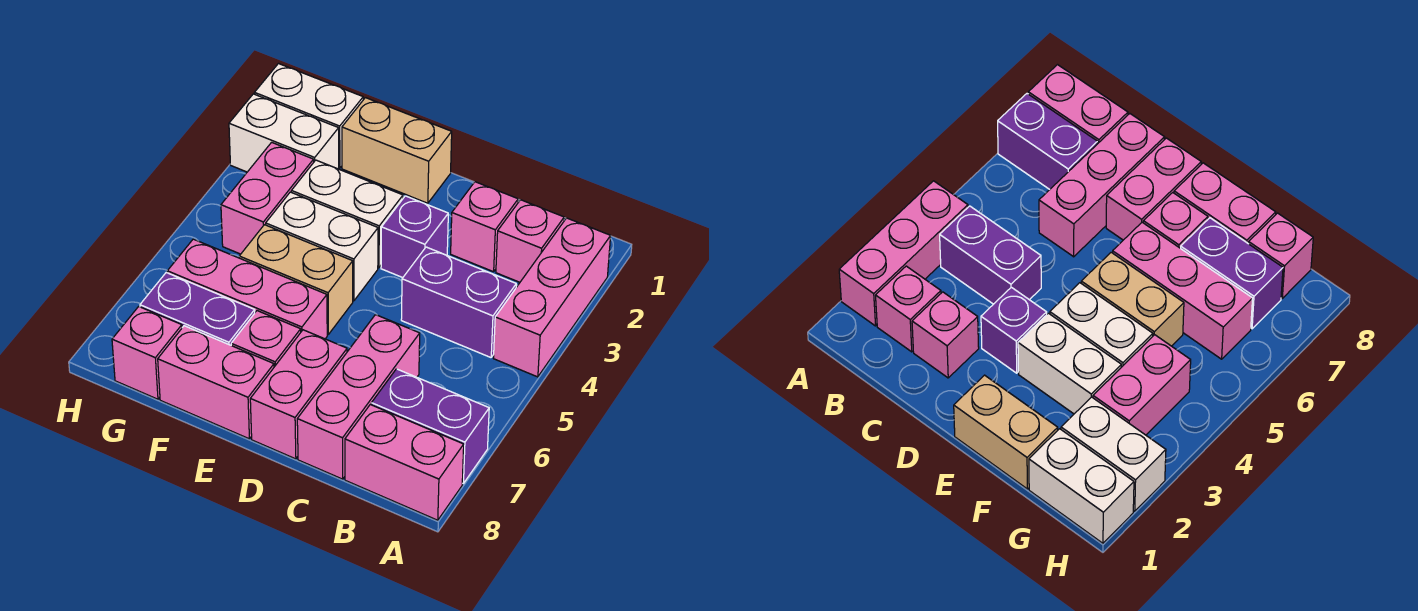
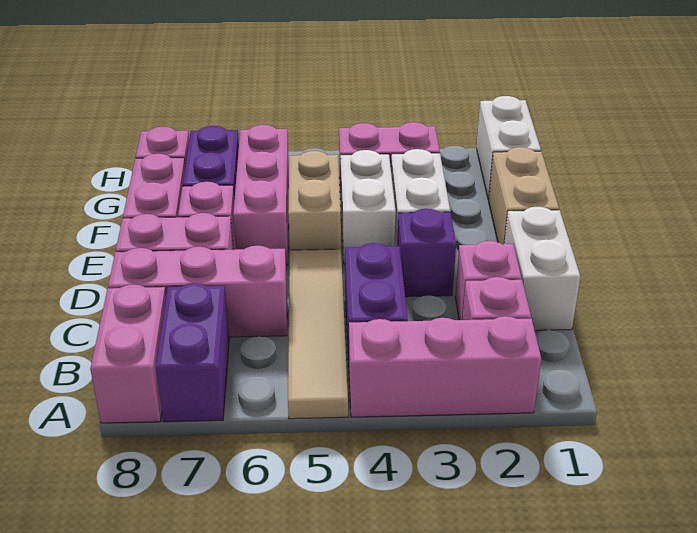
none -> tan tile A5:D5 level 1
white brick G2:H2 level 1 -> white brick C1:D1 level 1

